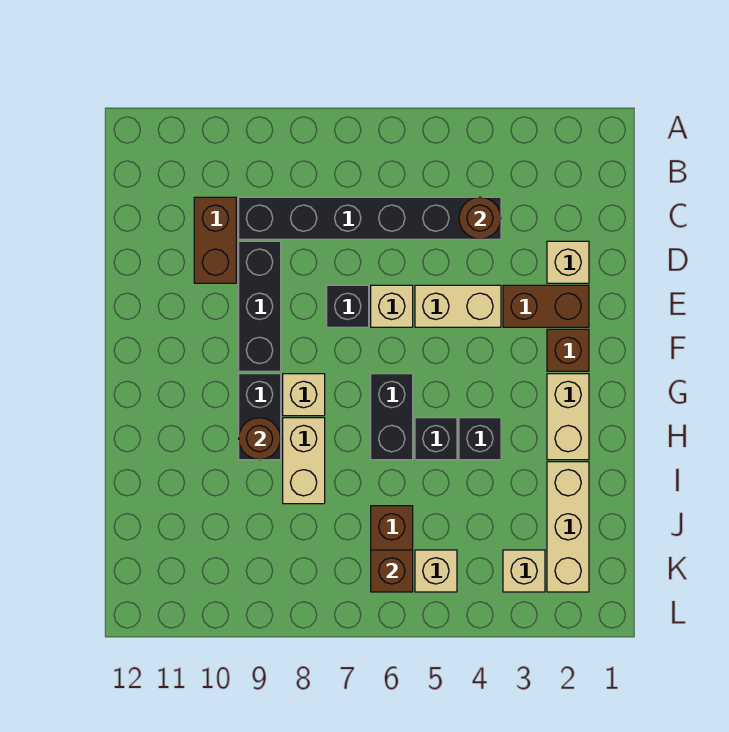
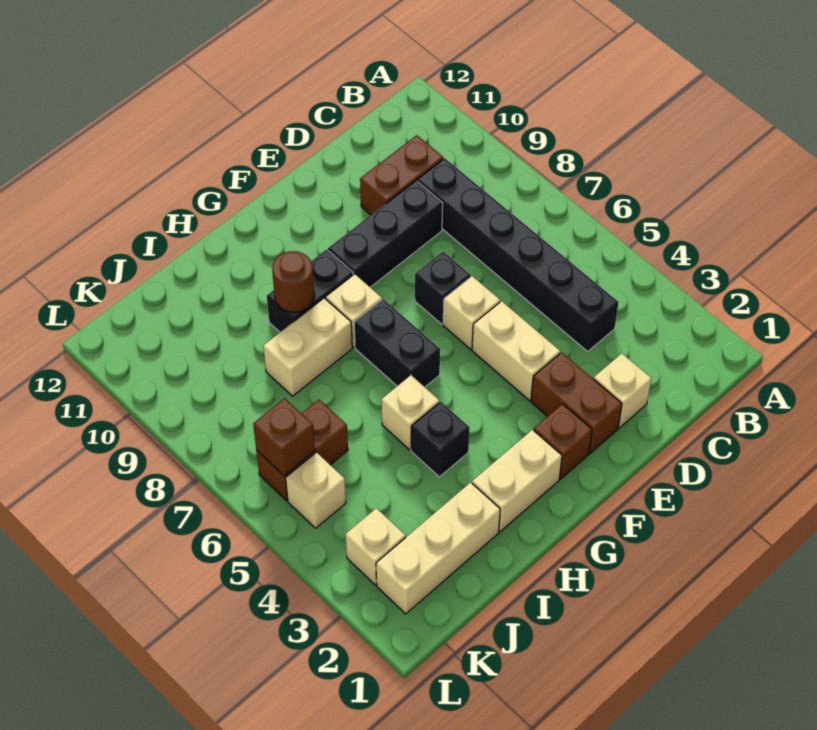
brown round brick C4 level 2 -> none
black brick G6:H6 level 1 -> black brick G6:G7 level 1
black brick H5 level 1 -> tan brick H5 level 1

